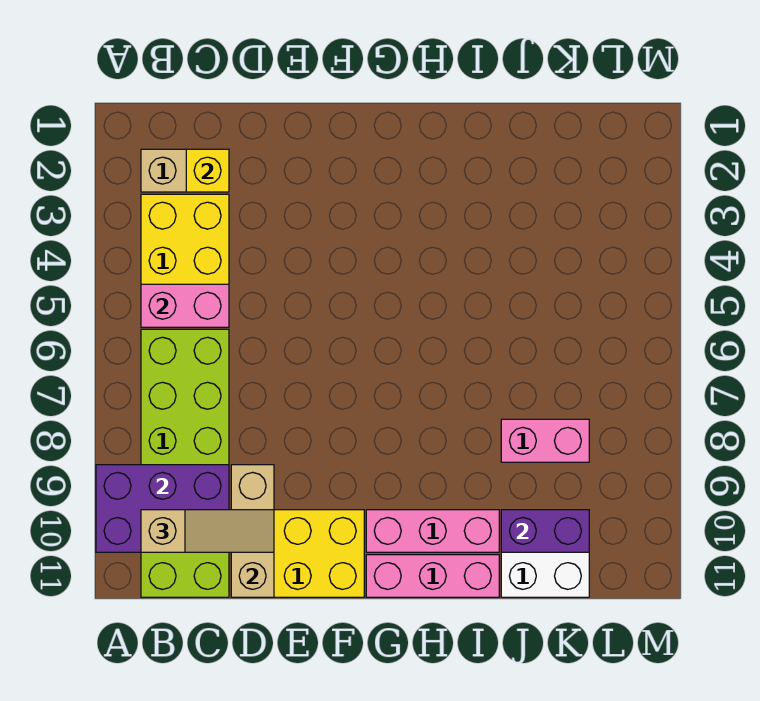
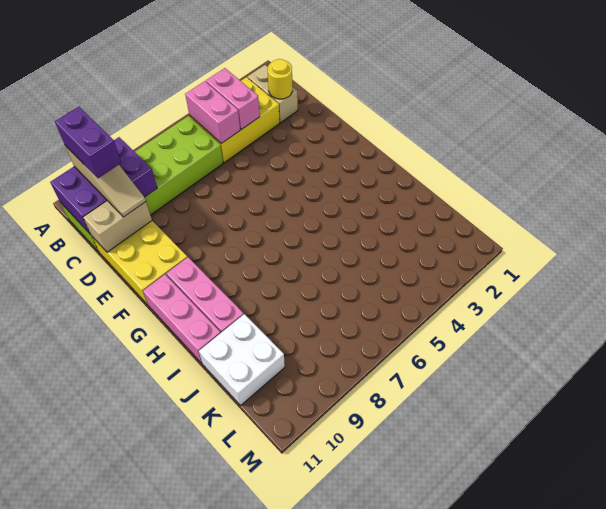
purple brick A9:C10 level 2 -> purple brick B9:C11 level 2
yellow brick C2 level 2 -> yellow round brick C2 level 2
tan brick D9:D11 level 2 -> tan brick D10:D11 level 2
pink brick J8:K8 level 1 -> pink brick B4:C4 level 2
purple brick J10:K10 level 2 -> purple brick B10:C10 level 4

